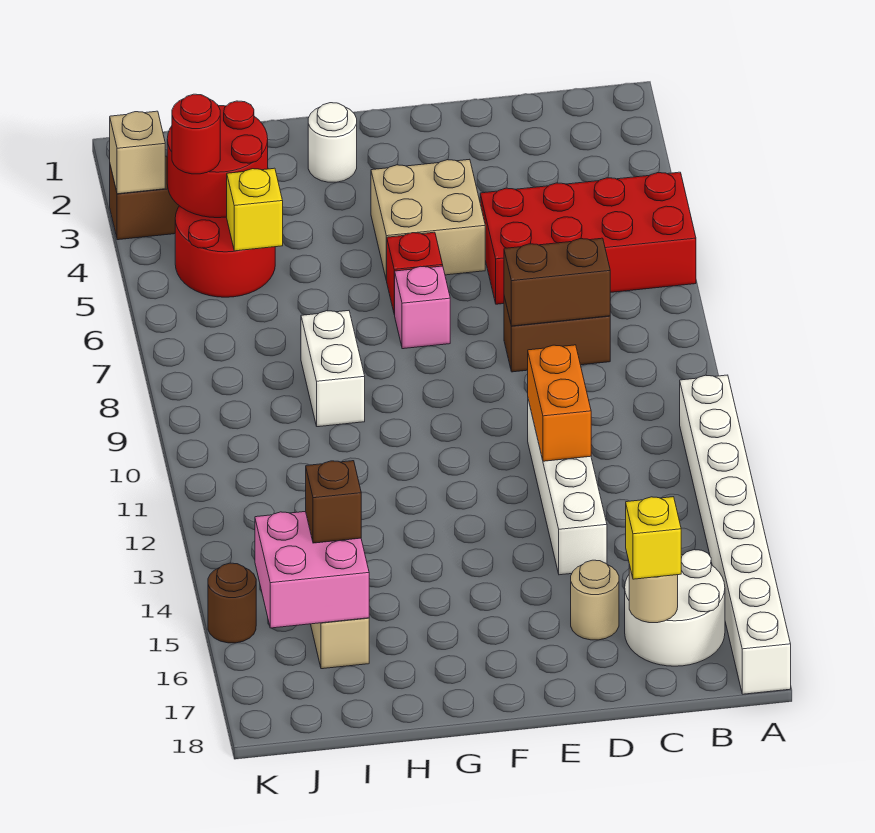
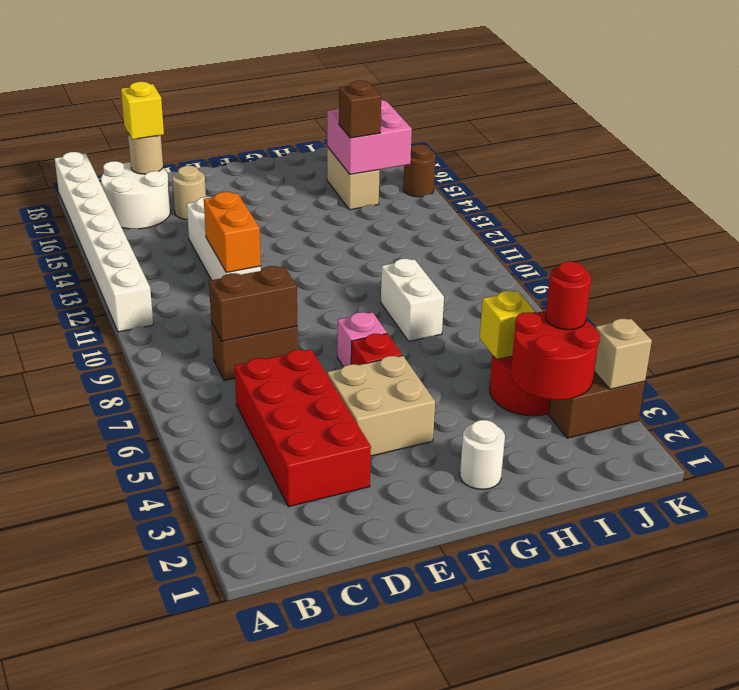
red brick A5:D6 level 1 -> red brick C3:D6 level 1

